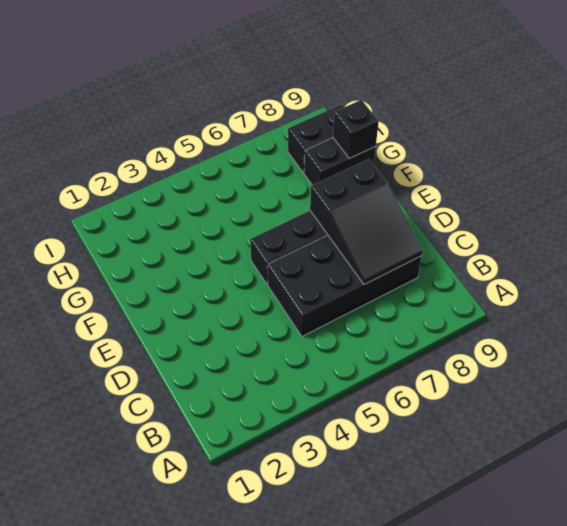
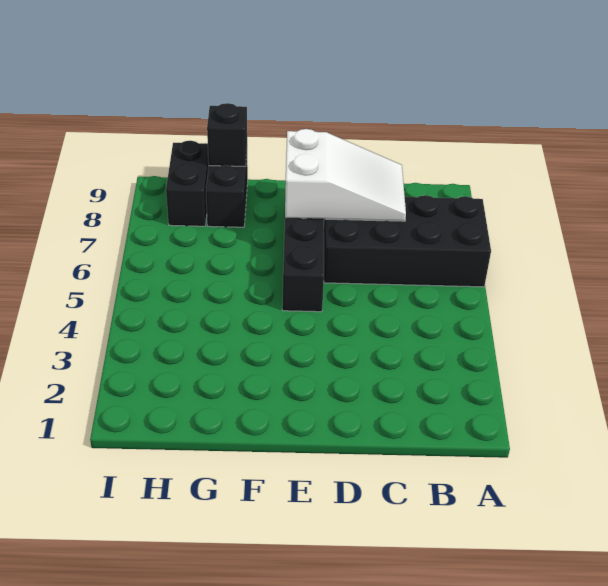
black brick C5:D8 level 1 -> black brick A6:D7 level 1
black slope C7:E8 level 2 top E -> white slope C7:E8 level 2 top E

